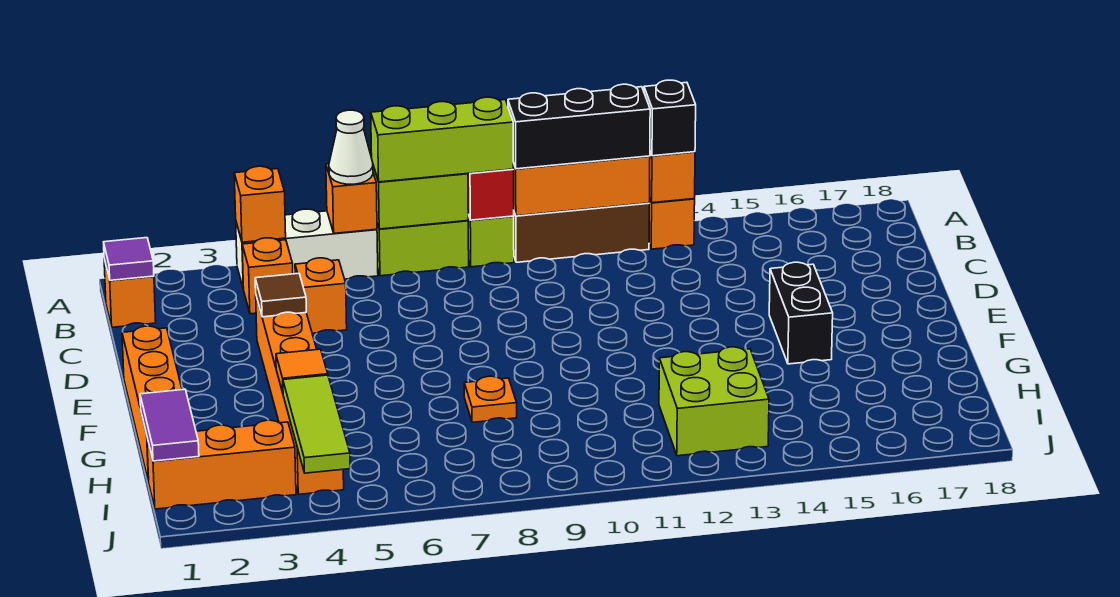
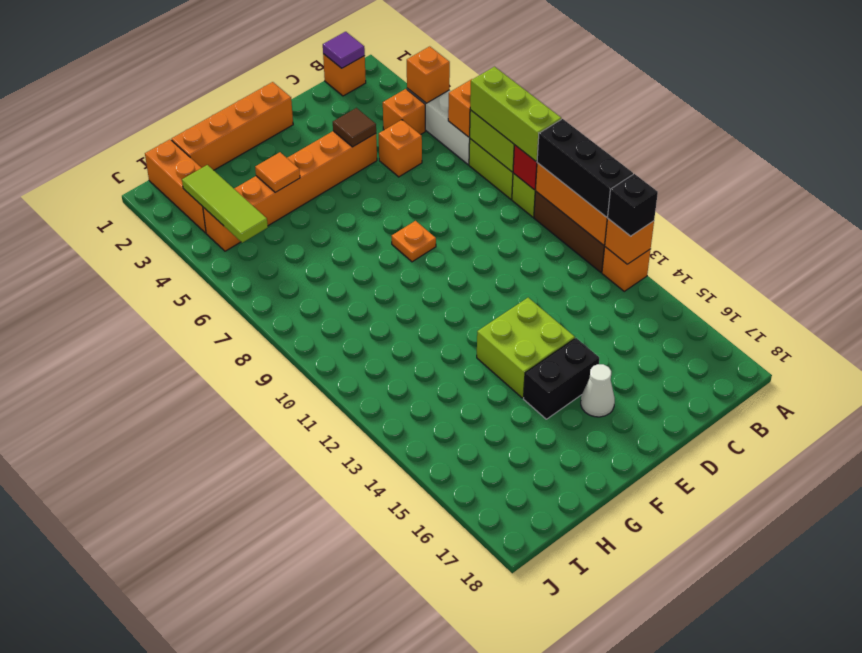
white cone A6 level 3 -> white cone E16 level 1
orange plate G8 level 1 -> orange plate E8 level 1
purple tile H1:I1 level 2 -> none
lime tile H4:J4 level 2 -> lime tile I3:I5 level 2
lime brick H12:I13 level 1 -> lime brick E13:F14 level 1

